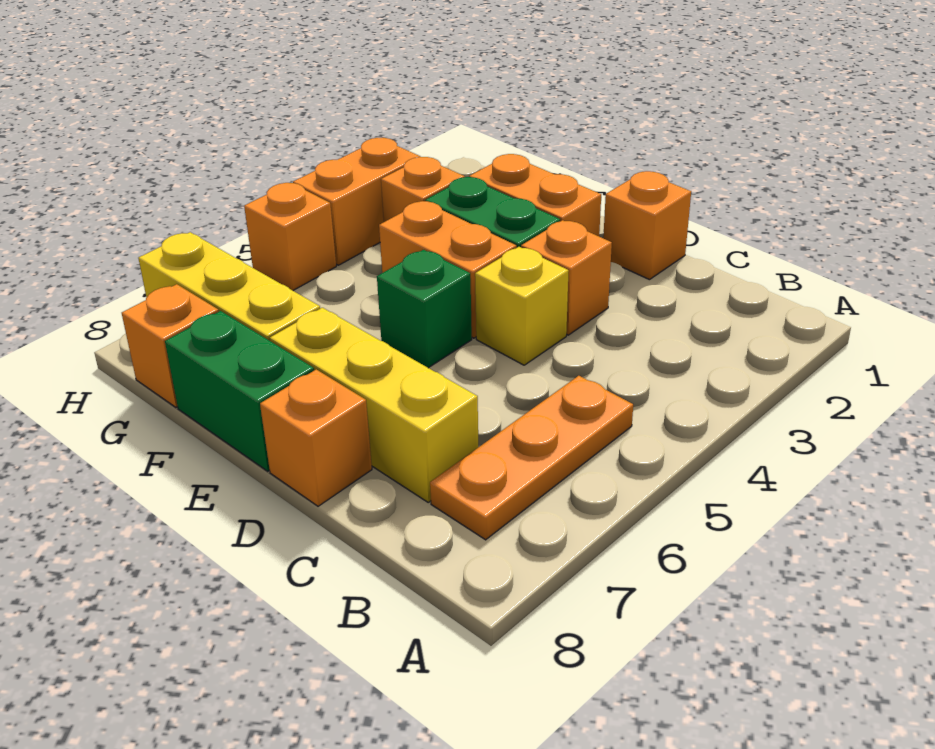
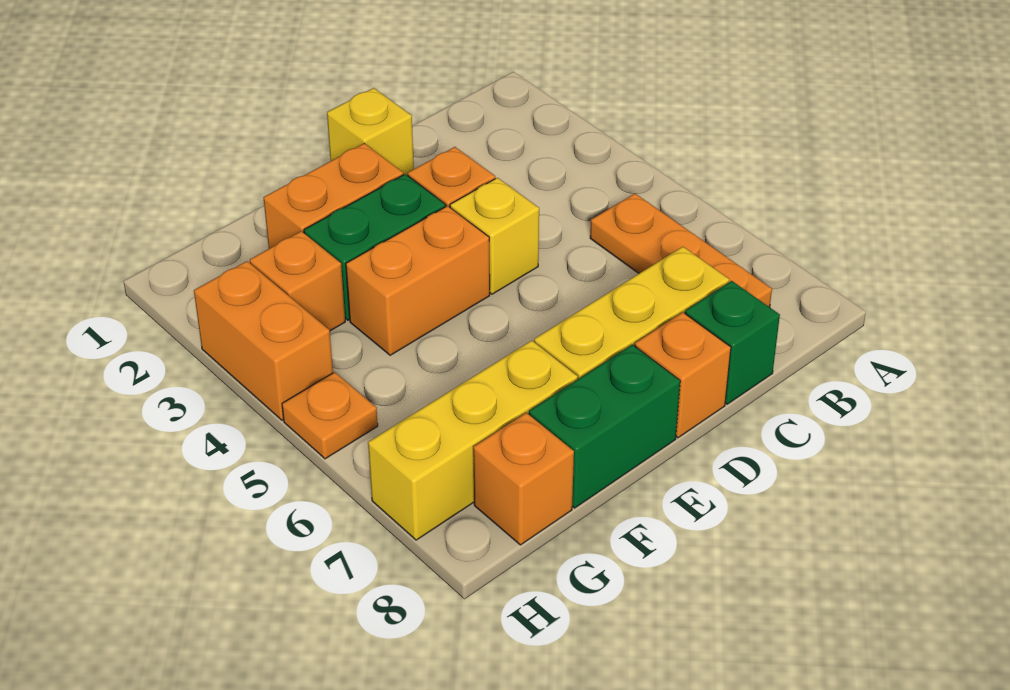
orange brick D1 level 1 -> yellow brick D1 level 1
green brick E5 level 1 -> green brick C8 level 1
orange brick H5 level 1 -> orange plate H5 level 1

